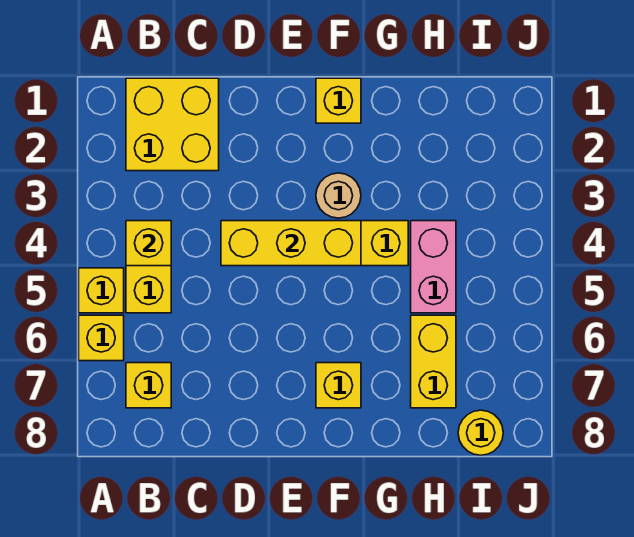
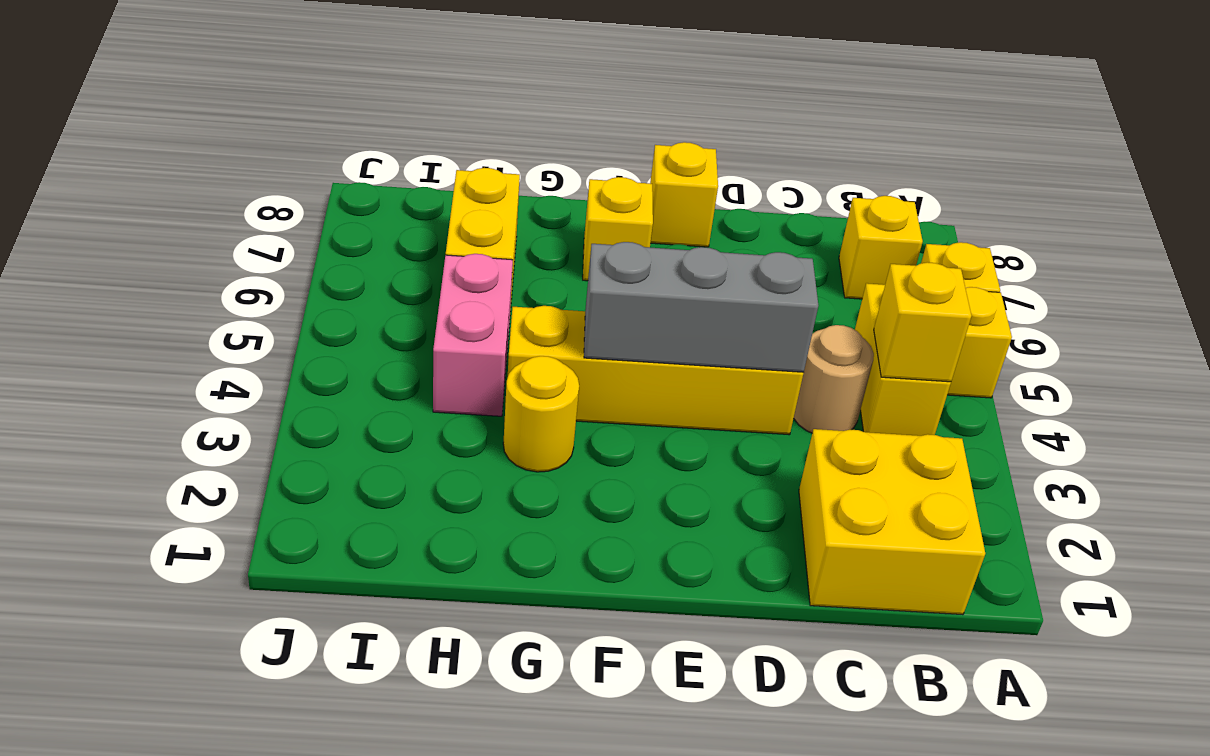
yellow brick D4:F4 level 2 -> grey brick D4:F4 level 2
yellow brick F1 level 1 -> yellow brick E8 level 1
tan round brick F3 level 1 -> tan round brick C4 level 1
yellow round brick I8 level 1 -> yellow round brick G3 level 1

